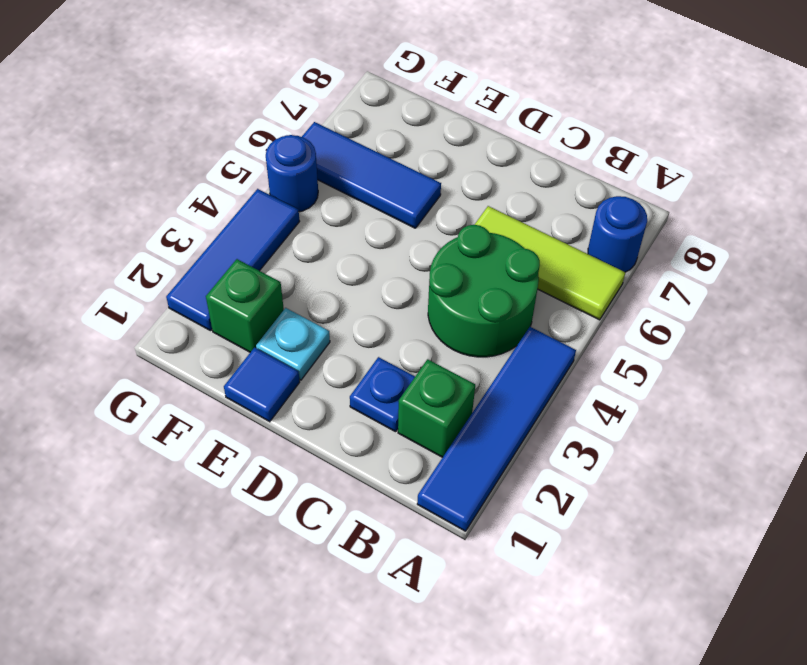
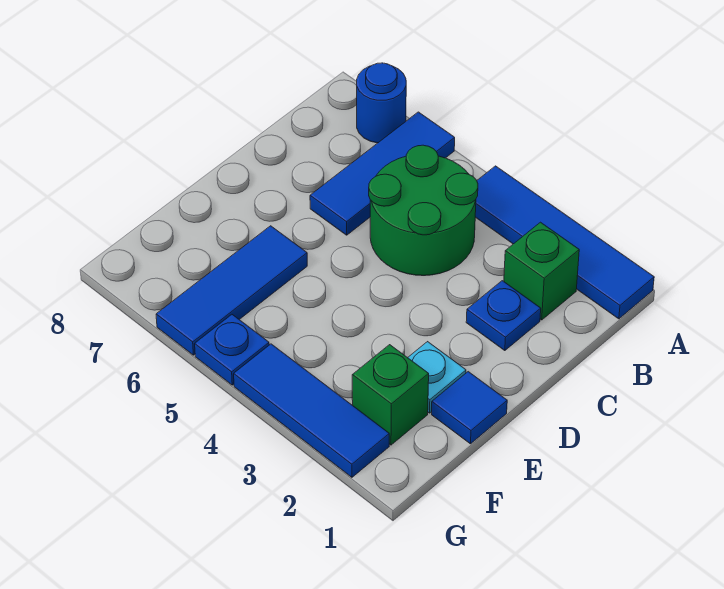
lime tile A6:C6 level 1 -> blue tile A6:C6 level 1
blue round brick G5 level 1 -> blue plate G5 level 1

